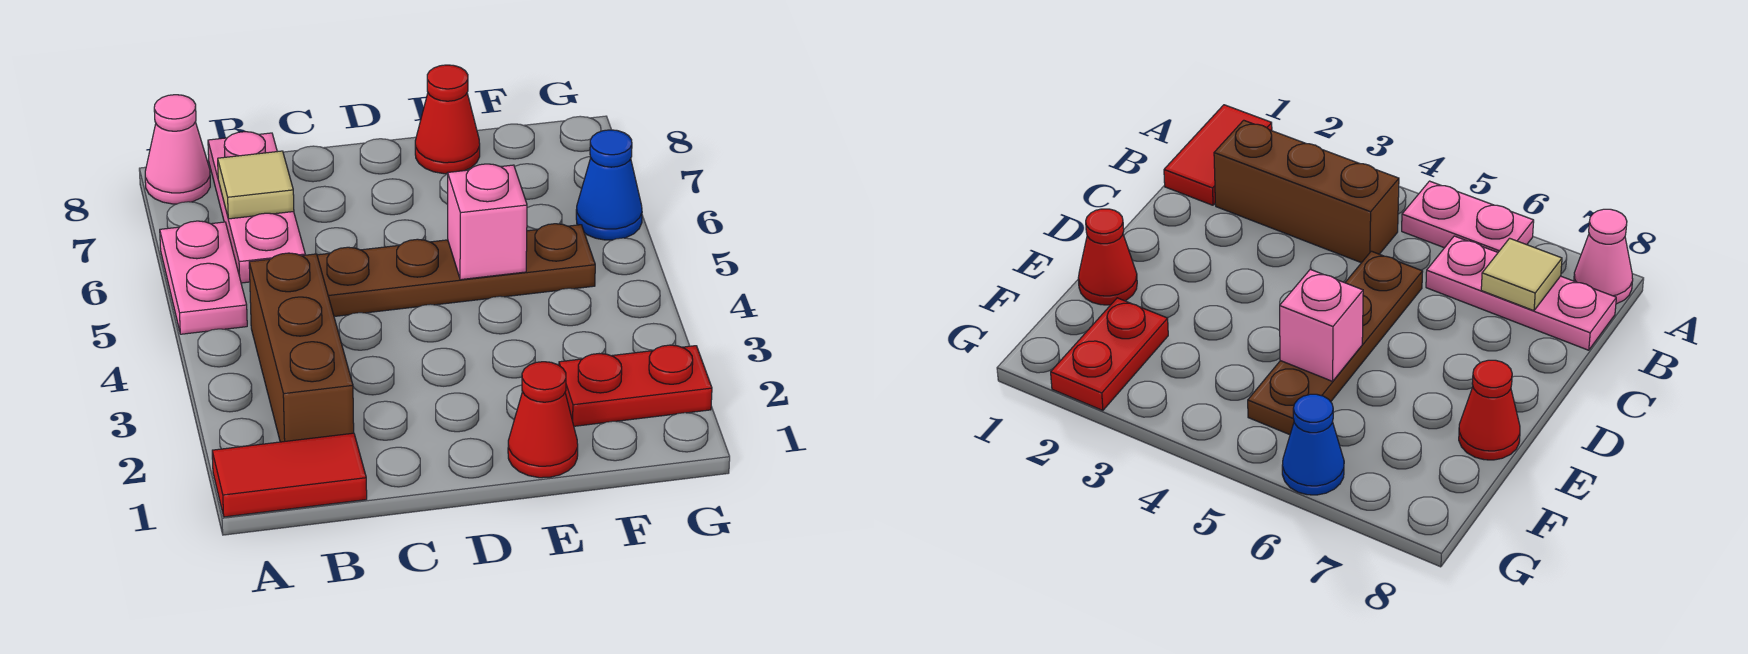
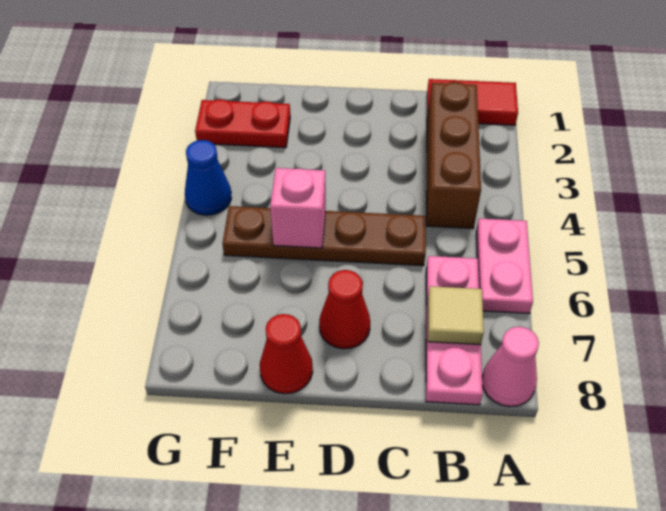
red cone E1 level 1 -> red cone D7 level 1
blue cone G6 level 1 -> blue cone G4 level 1

